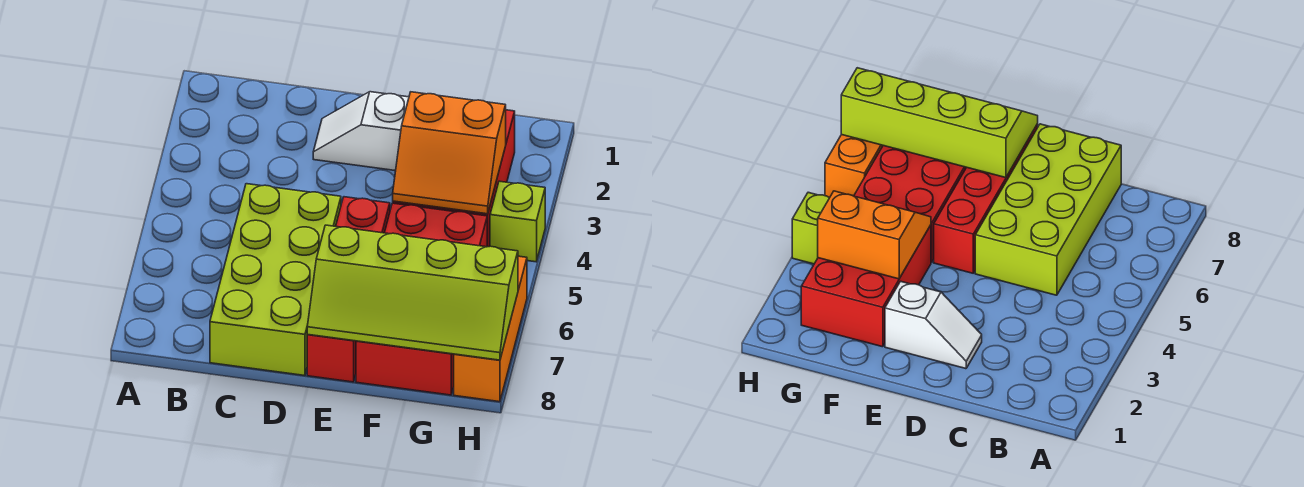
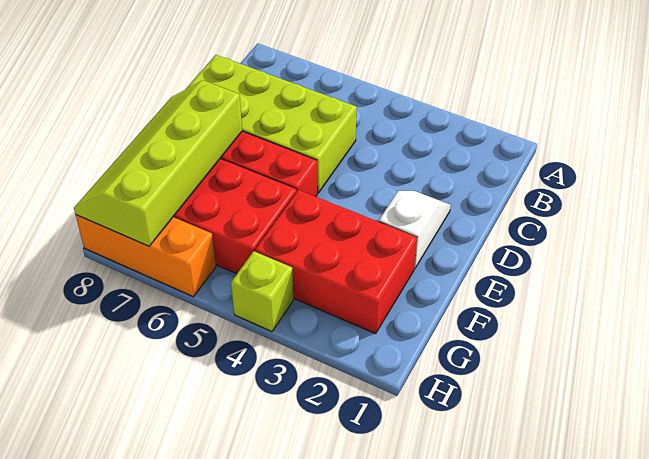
orange slope F3:G4 level 2 top 3 -> none

